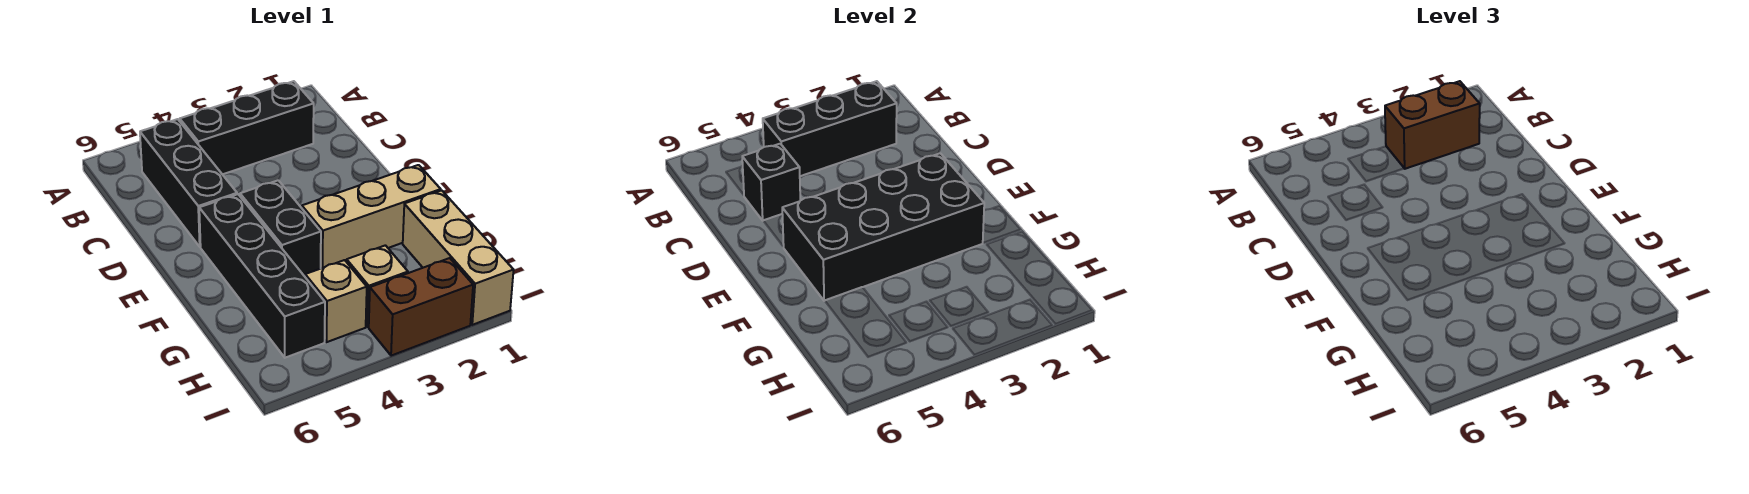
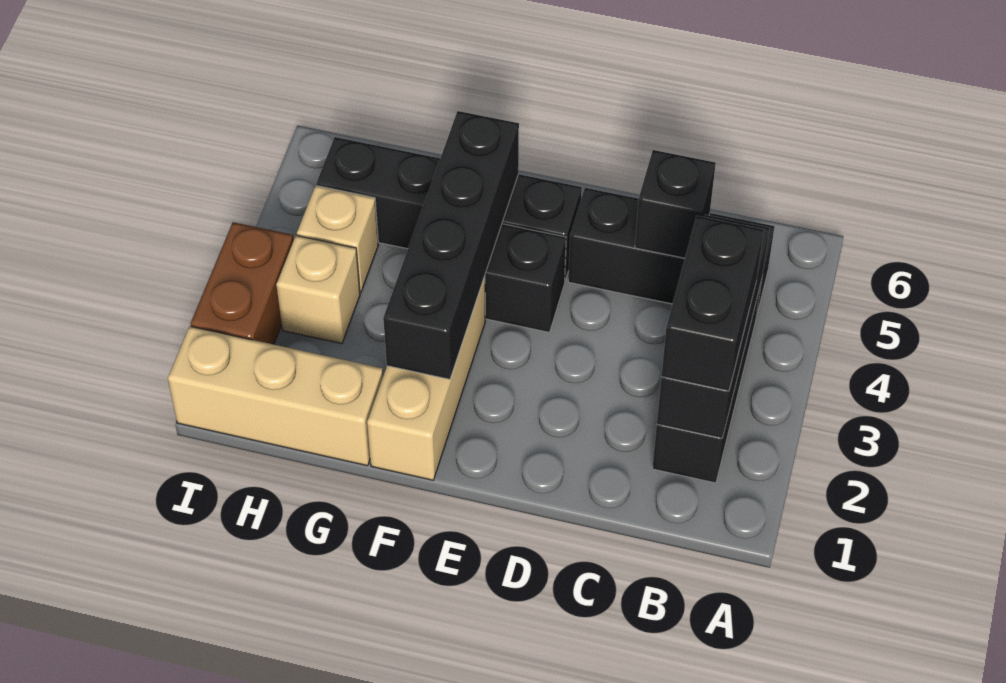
brown brick B2:B3 level 3 -> black brick B2:B3 level 3
black brick E2:F5 level 2 -> black brick F2:F5 level 2

